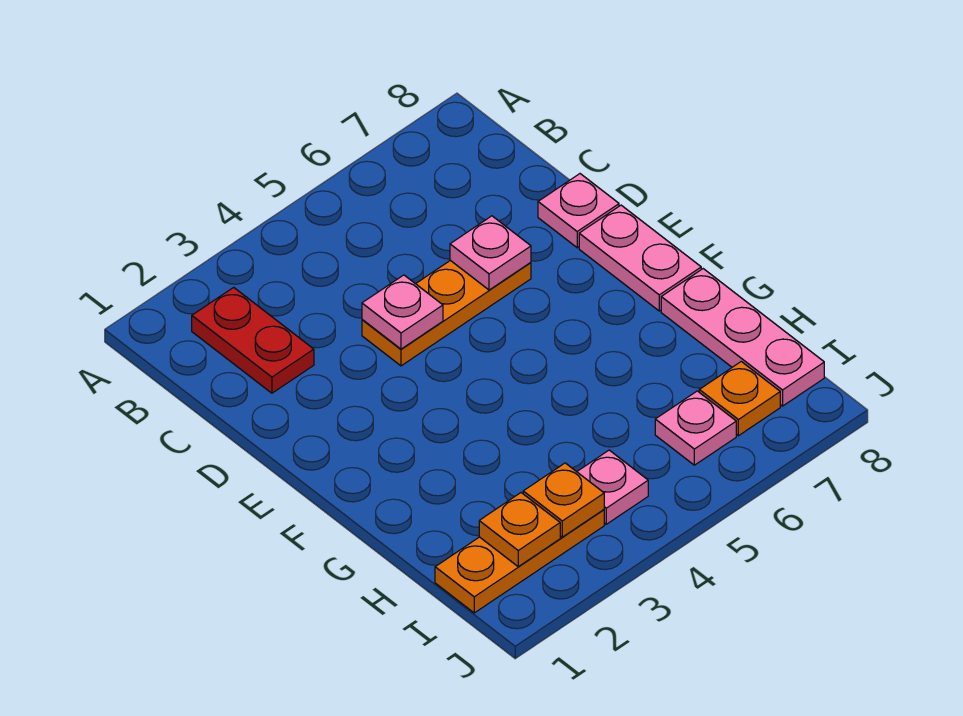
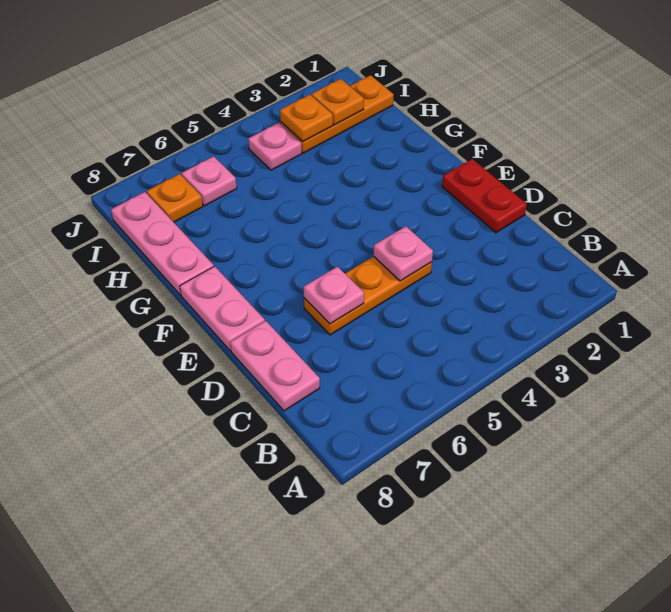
red plate B2:C2 level 1 -> red plate D1:E1 level 1
pink plate D8 level 1 -> pink plate C8:D8 level 1

